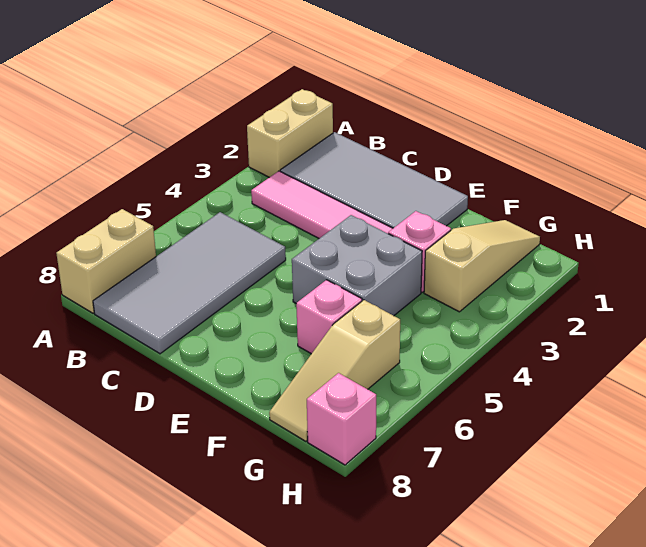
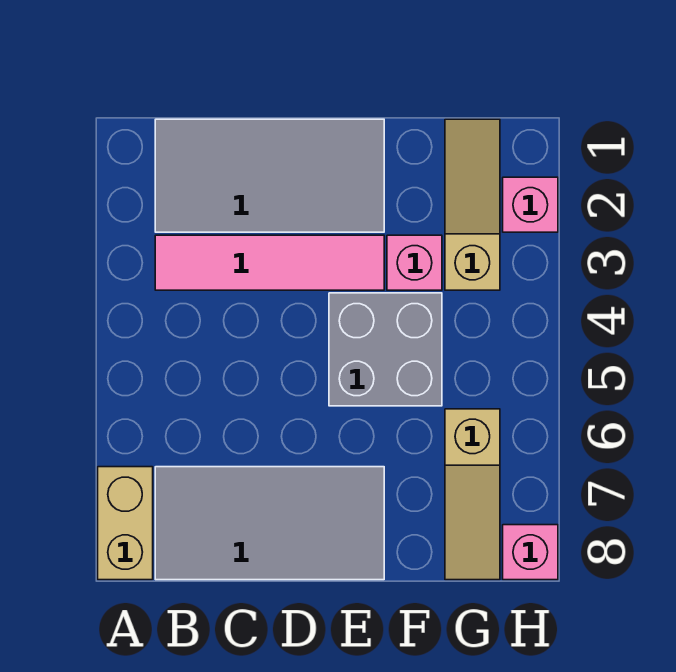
tan brick A1:A2 level 1 -> none
grey tile B5:C8 level 1 -> grey tile B7:E8 level 1
pink brick F6 level 1 -> pink brick H2 level 1

